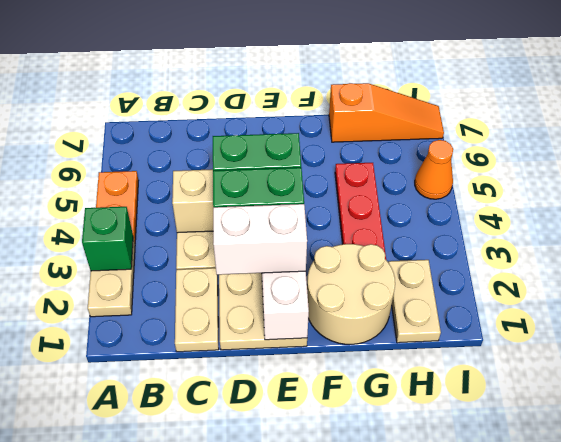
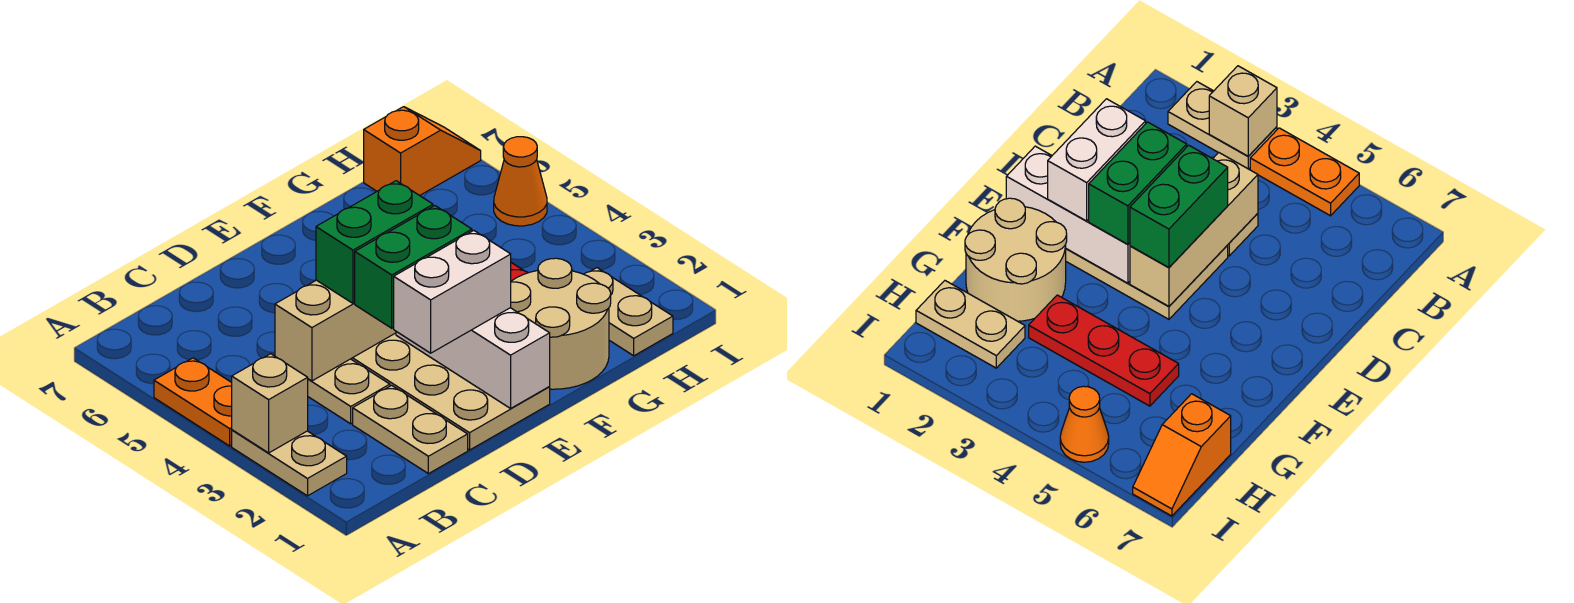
green brick A3 level 2 -> tan brick A3 level 2
orange slope G7:I7 level 1 top G -> orange slope H7:I7 level 1 top H

